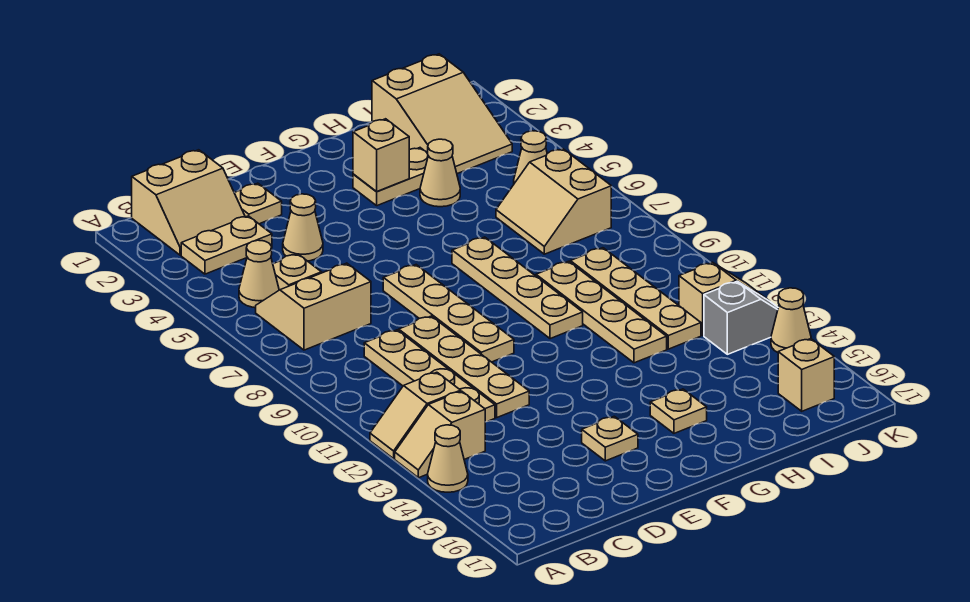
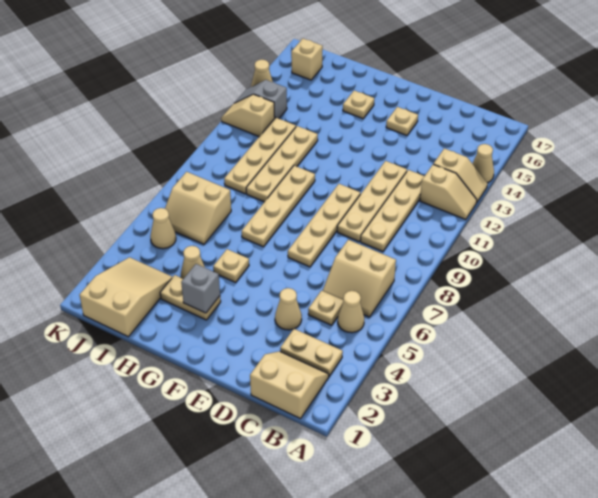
tan plate D2 level 1 -> tan plate G5 level 1
tan brick G3 level 2 -> grey brick G3 level 2
tan slope I6:J7 level 1 top J -> tan slope I6:J7 level 1 top 7

